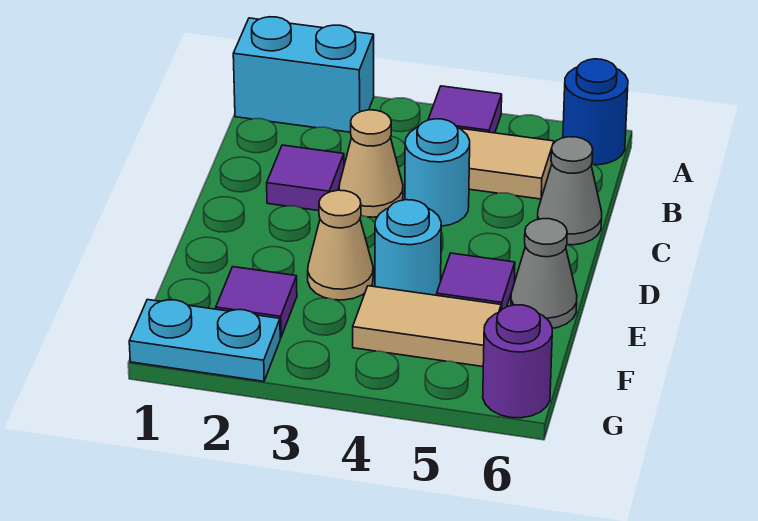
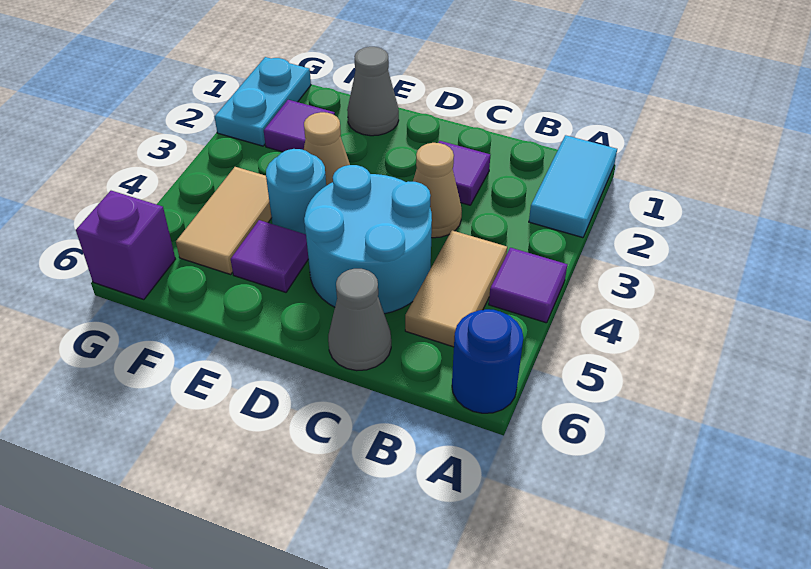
cyan brick A1:A2 level 1 -> cyan tile A1:A2 level 1
cyan round brick C4 level 1 -> cyan round brick C4:D5 level 1
grey cone E6 level 1 -> grey cone E1 level 1
purple round brick G6 level 1 -> purple brick G6 level 1

